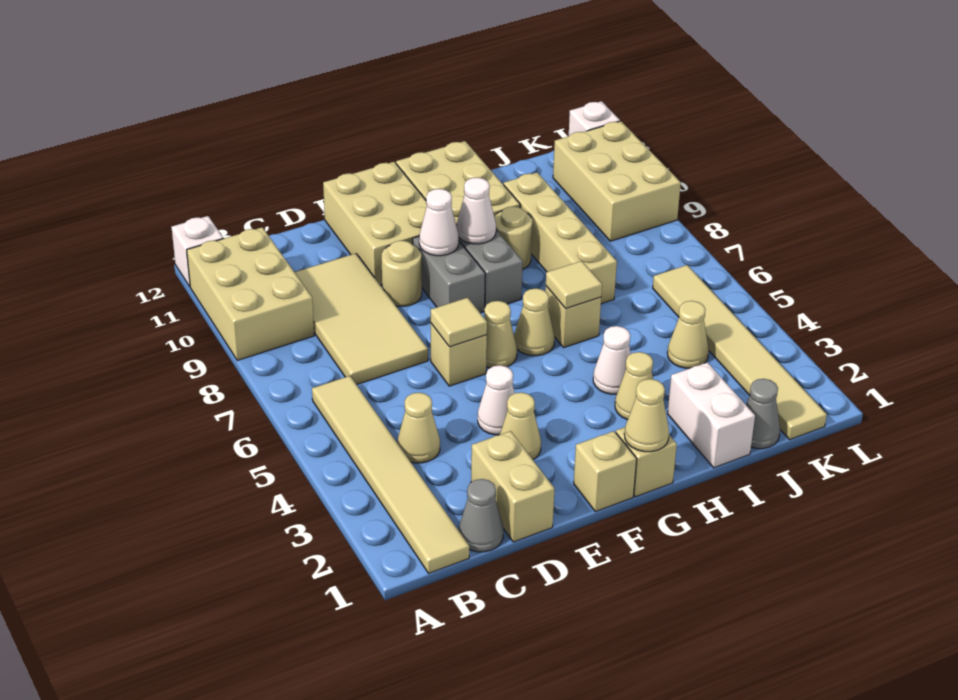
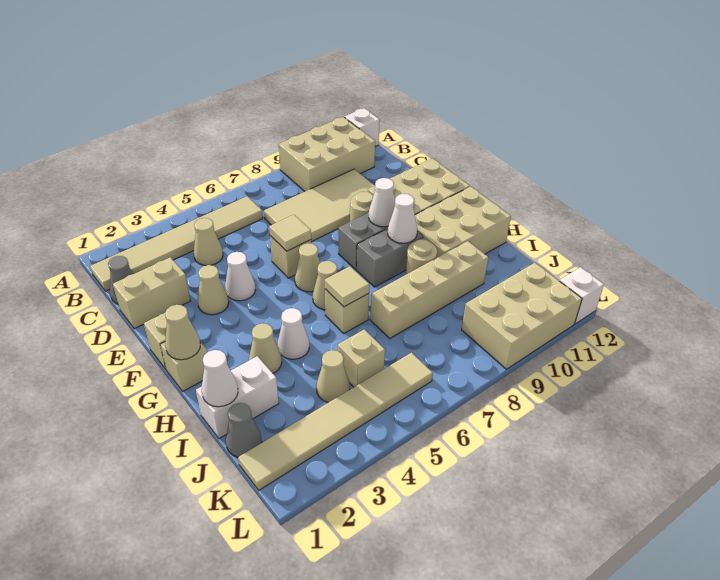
none -> white cone I1 level 2
none -> tan brick J5 level 1

